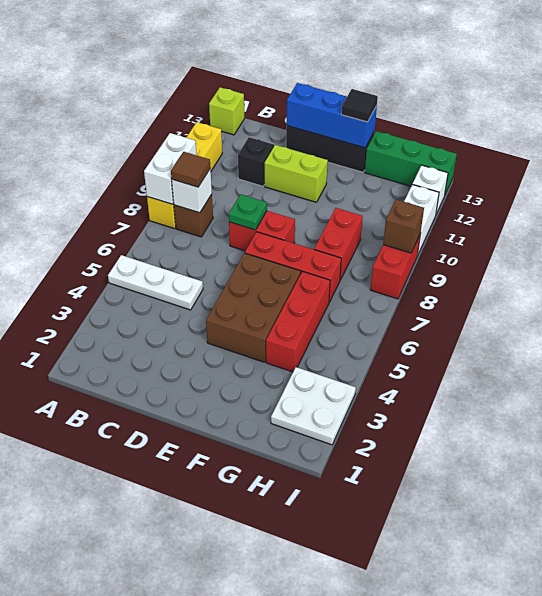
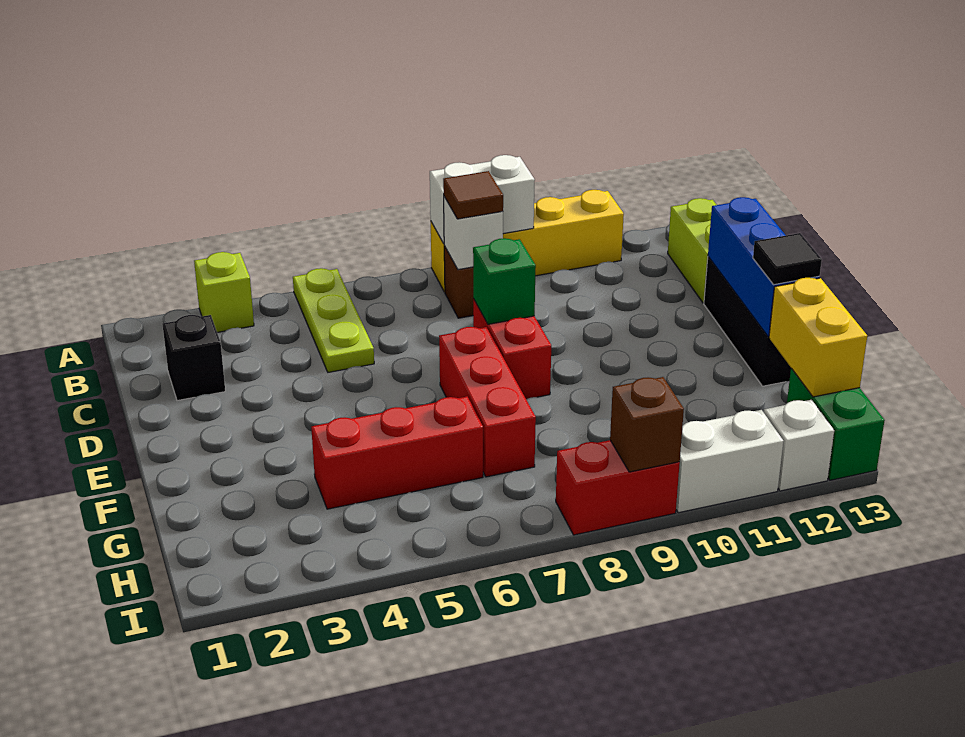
white plate A5:C5 level 1 -> lime plate A5:C5 level 1
lime brick A13 level 1 -> lime brick A3 level 1
black brick C11 level 1 -> black brick C2 level 1
green plate D8 level 2 -> green brick D8 level 2
lime brick D11:E11 level 1 -> lime brick B13:C13 level 1
brown brick E4:F6 level 1 -> none
red brick G8:G9 level 1 -> none
green brick G13:I13 level 1 -> green brick H13:I13 level 1
none -> yellow brick G13:H13 level 2
white plate H2:I3 level 1 -> none

